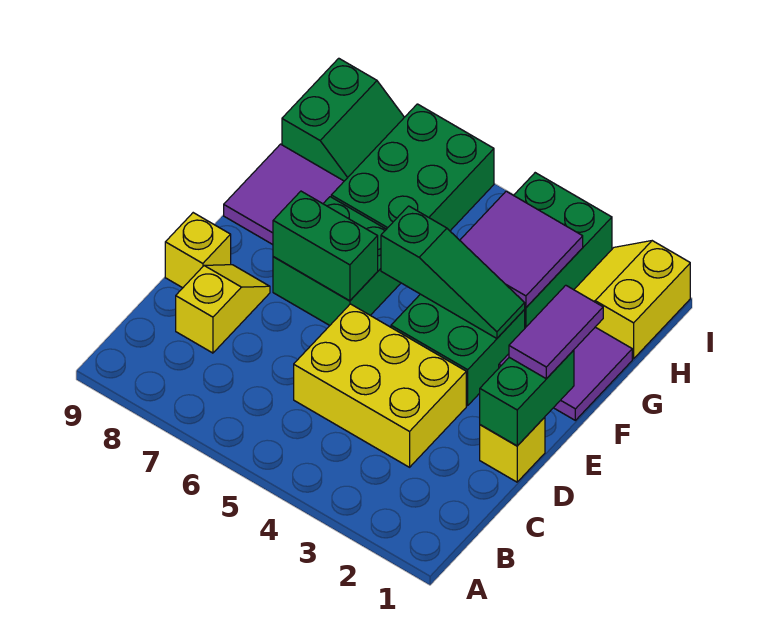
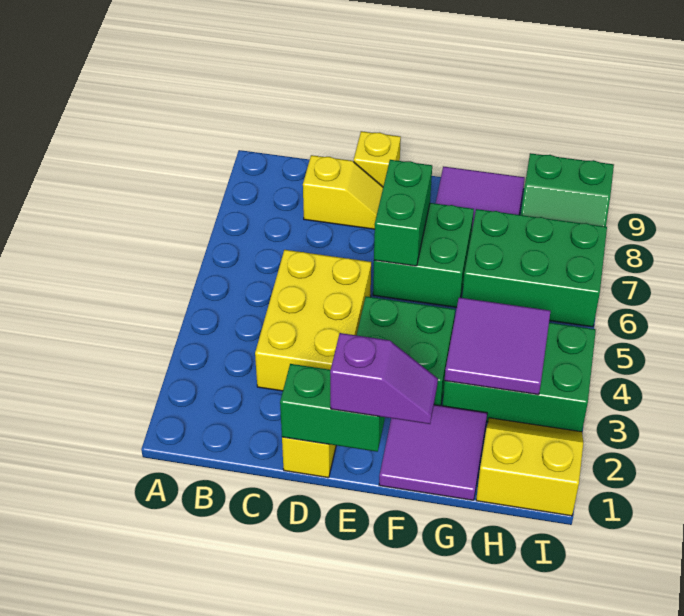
purple tile E1:F1 level 3 -> purple slope E1:F1 level 3 top E
green slope F3:F5 level 2 top 5 -> none

